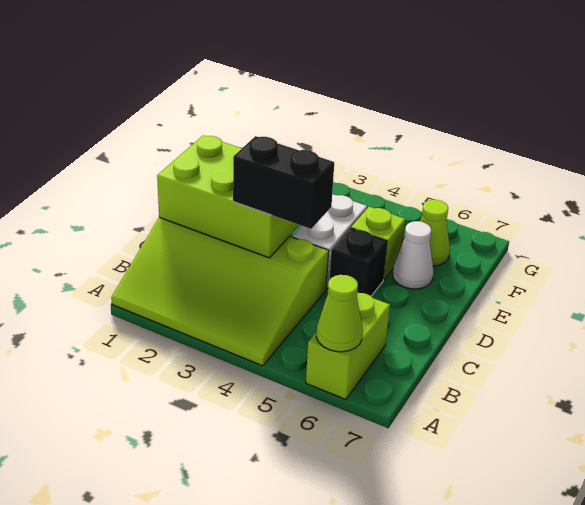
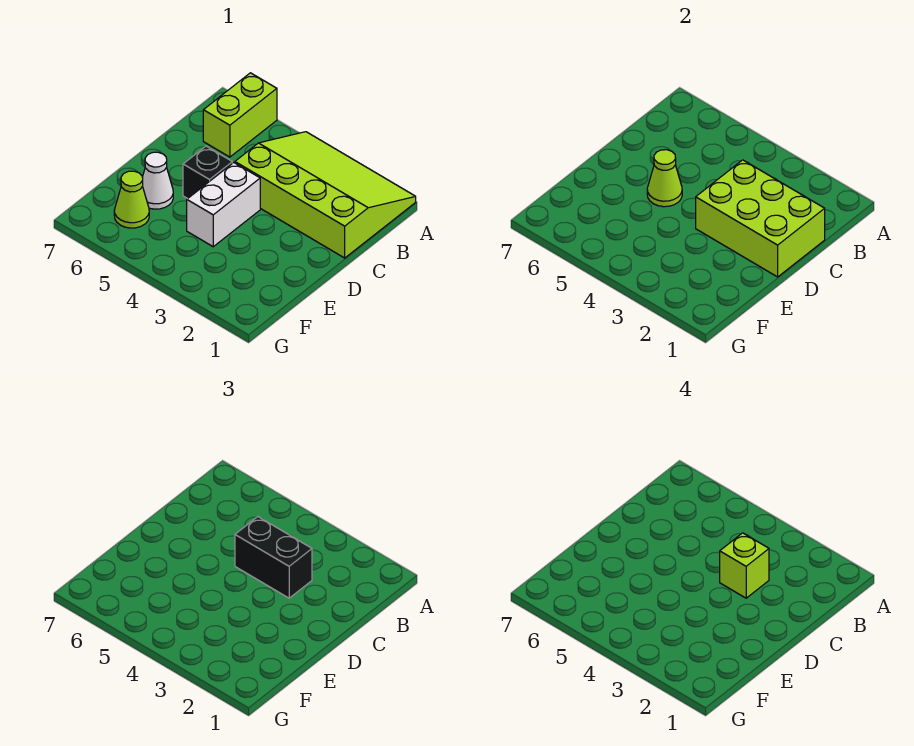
lime cone A6 level 2 -> lime cone D5 level 2
lime brick E5 level 1 -> lime brick C3 level 4

